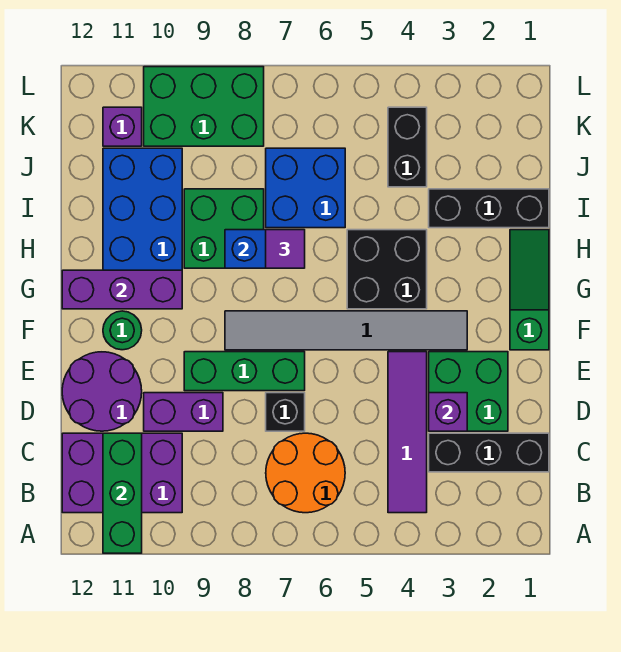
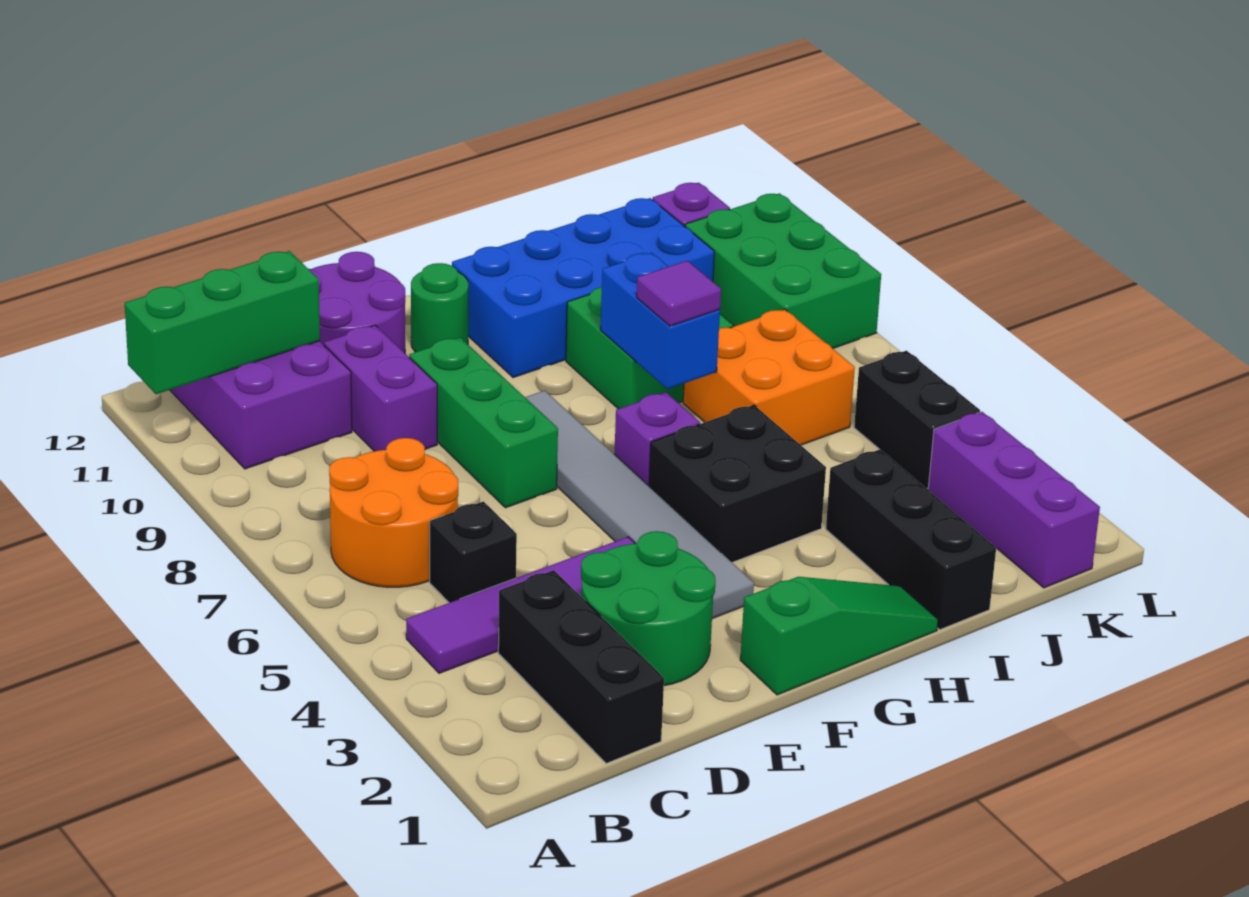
green brick D2:E3 level 1 -> green round brick D2:E3 level 1
purple brick D3 level 2 -> purple brick G6 level 1
black brick D7 level 1 -> black brick C5 level 1
purple brick G10:G12 level 2 -> purple brick K1:K3 level 1
blue brick I6:J7 level 1 -> orange brick I6:J7 level 1
black brick J4:K4 level 1 -> black brick K4:K5 level 1

